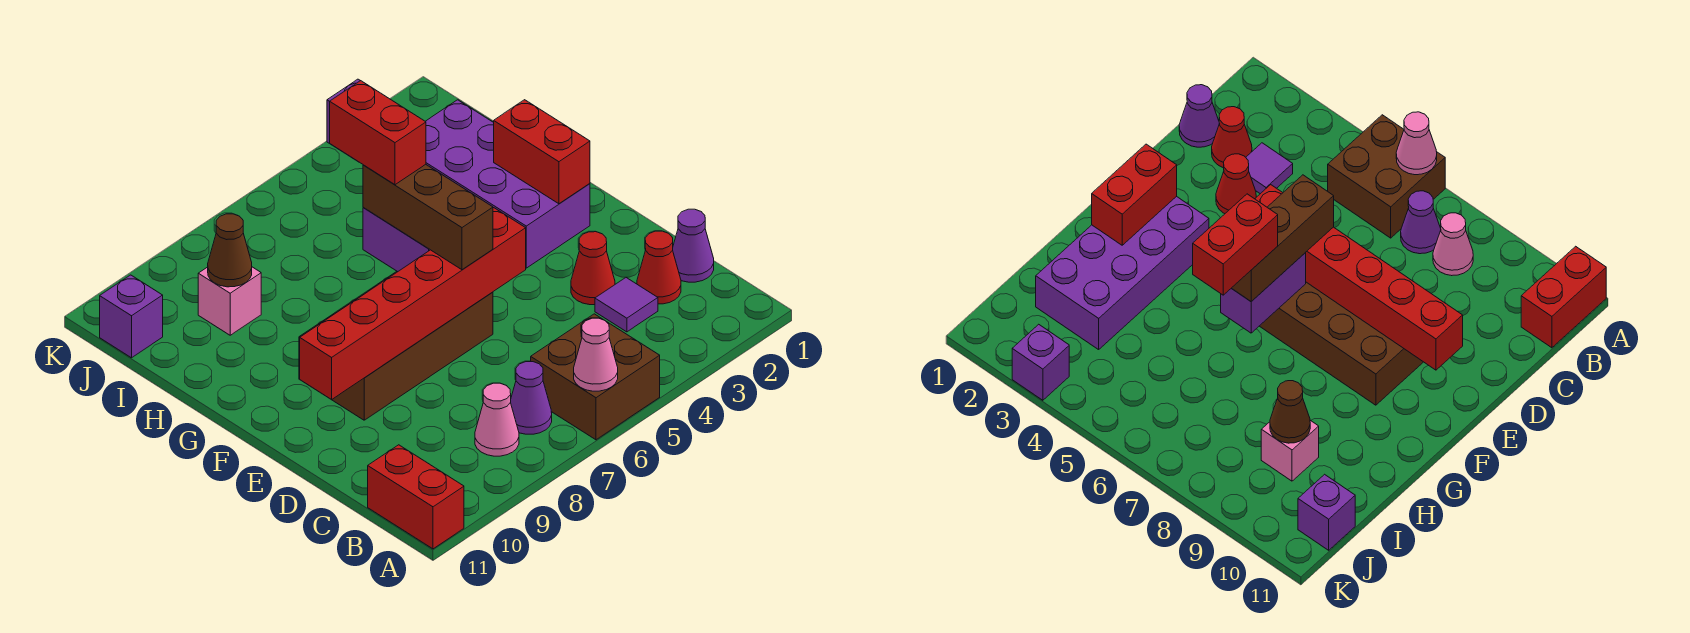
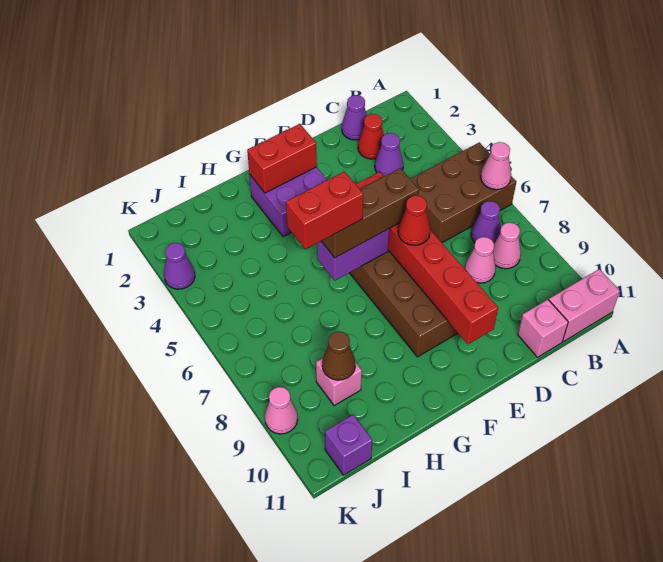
brown brick A5:B6 level 1 -> brown brick A5:C6 level 1
red brick A11:B11 level 1 -> pink brick A11:B11 level 1
purple tile C3 level 1 -> purple cone C3 level 1
none -> pink cone C8 level 1
none -> pink brick C11 level 1
red cone D3 level 1 -> red cone E7 level 3
purple brick F2:I3 level 1 -> purple brick F2:G3 level 1
purple brick K3 level 1 -> purple cone K3 level 1
none -> pink cone K9 level 1

